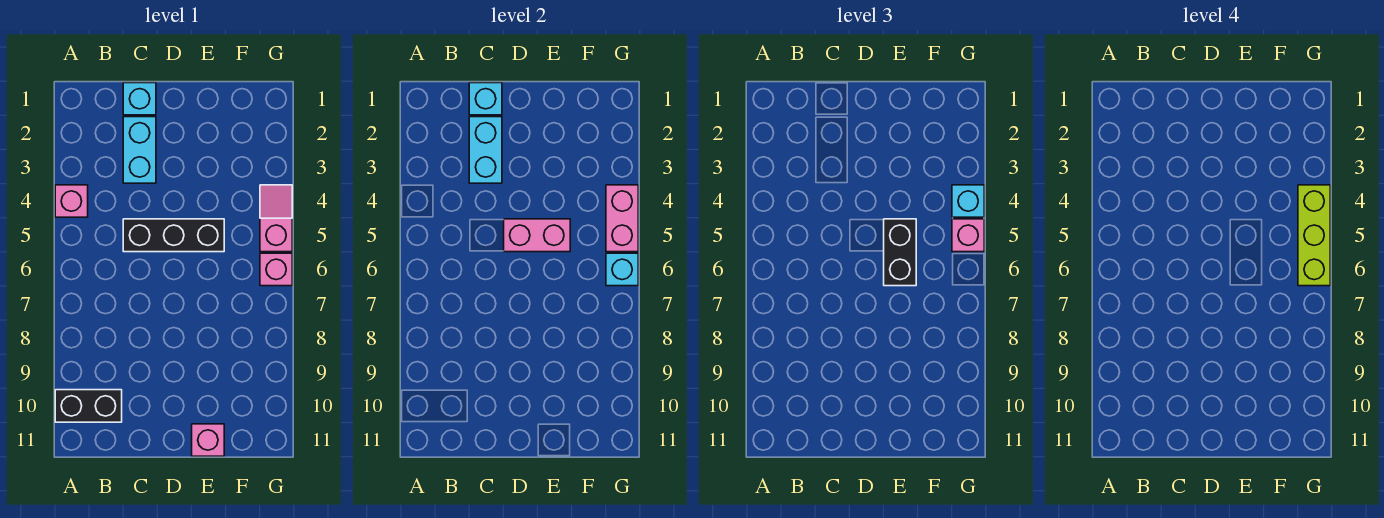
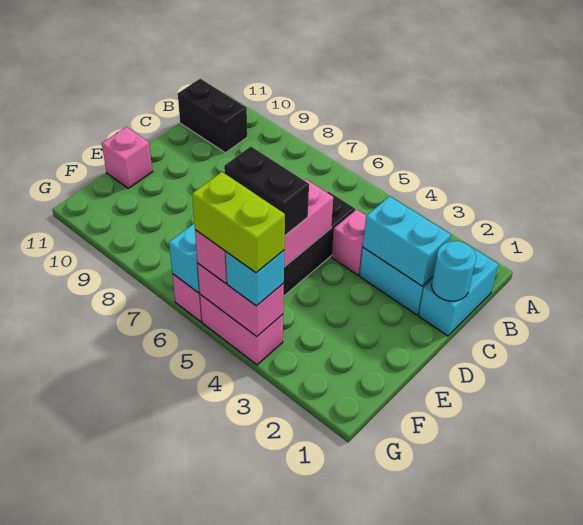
pink brick A4 level 1 -> pink brick C4 level 1
black brick A10:B10 level 1 -> black brick B10:B11 level 1
cyan brick C1 level 1 -> cyan brick B1:C1 level 1
cyan brick C1 level 2 -> cyan round brick C1 level 2
pink slope G4:G5 level 1 top 5 -> pink brick G4:G5 level 1
lime brick G4:G6 level 4 -> lime brick G4:G5 level 4

